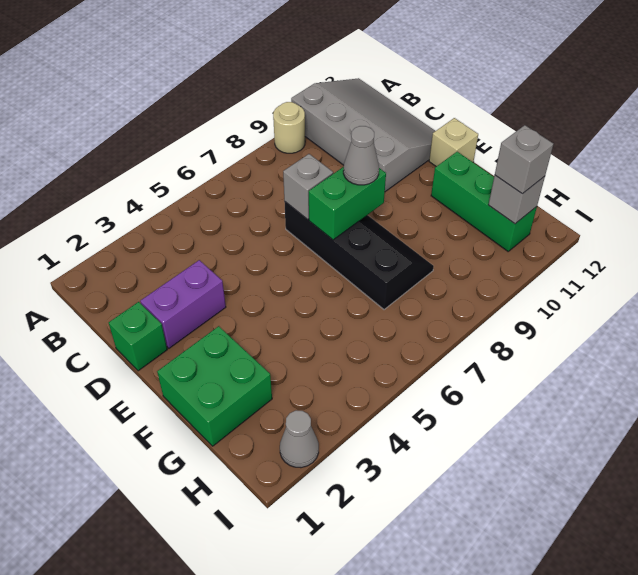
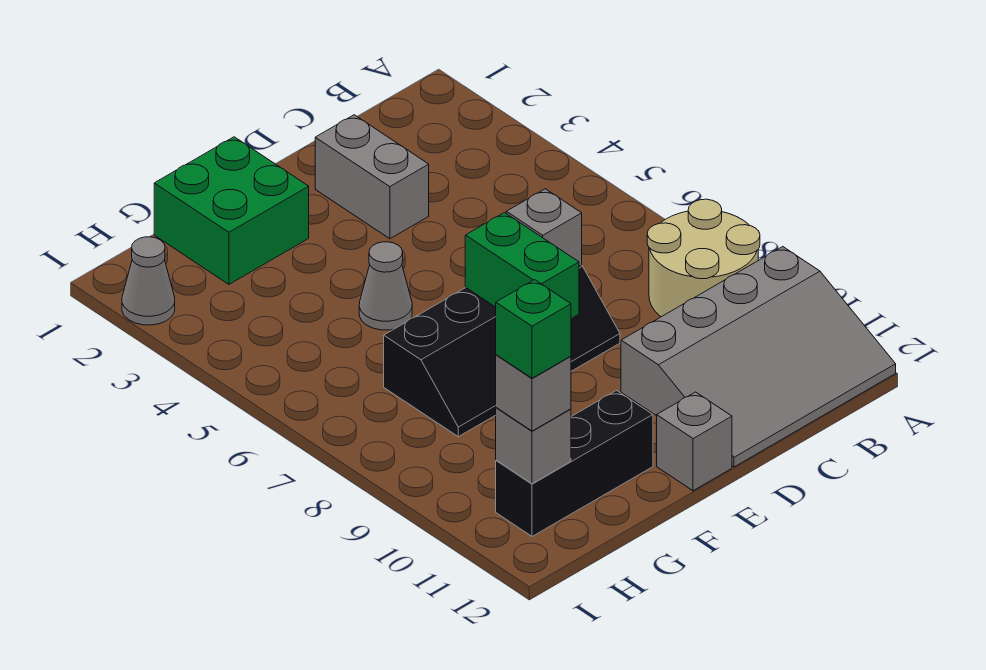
tan round brick A9 level 1 -> tan round brick A8:B9 level 1
green brick D1 level 1 -> green brick H11 level 4
purple brick D2:D3 level 1 -> grey brick D2:D3 level 1
grey cone E8 level 3 -> grey cone F5 level 1
tan brick E12 level 1 -> grey brick E12 level 1
green brick F11:H11 level 1 -> black brick F11:H11 level 1

